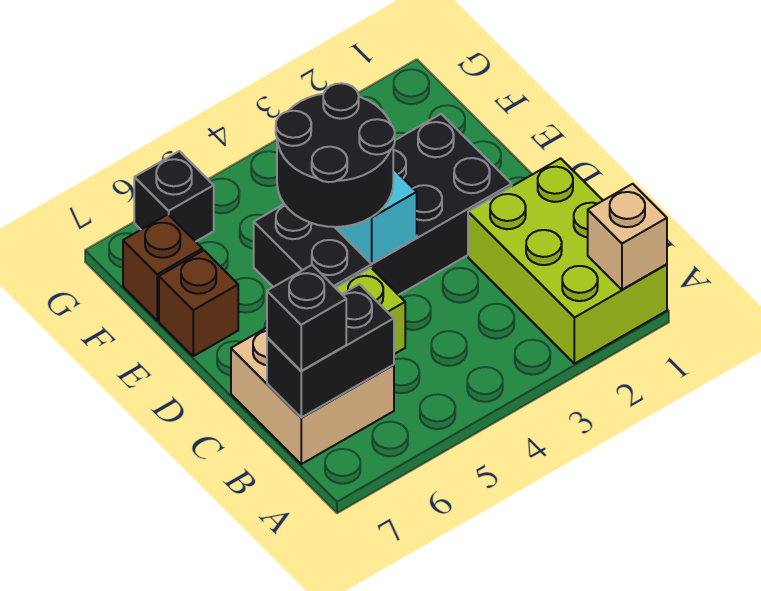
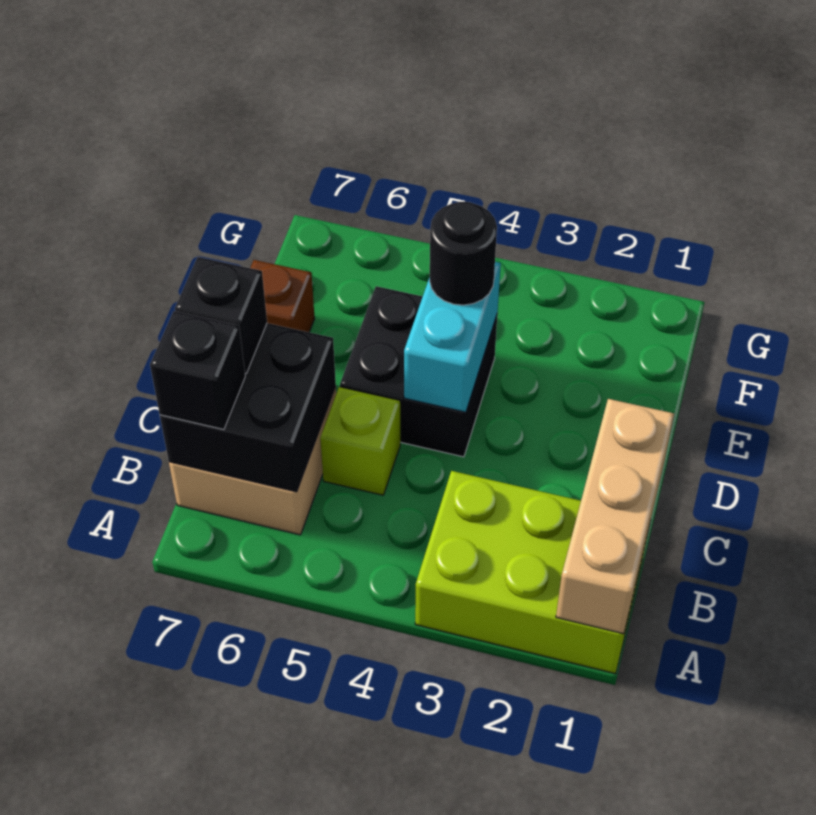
lime brick A1:C2 level 1 -> lime brick A1:B3 level 1
tan brick A1 level 2 -> tan brick A1:C1 level 2
black brick B6:B7 level 2 -> black brick B6:C7 level 2
black brick D2:E5 level 1 -> black brick D4:E5 level 1
black round brick D4:E5 level 3 -> black round brick E4 level 3
brown brick F7 level 1 -> none
black brick G6 level 1 -> black brick C7 level 3

